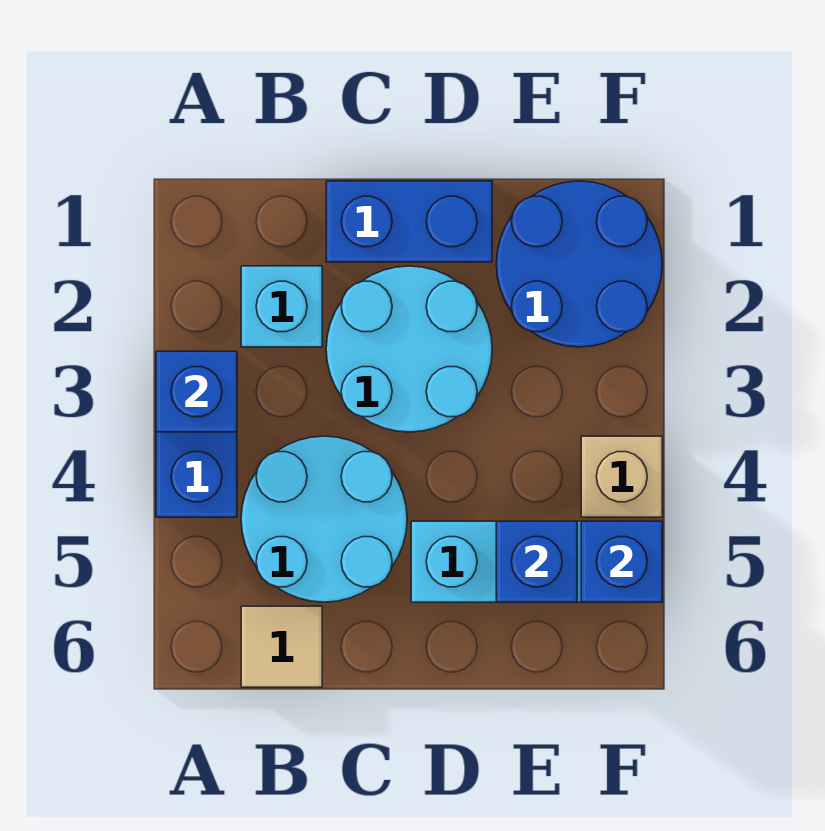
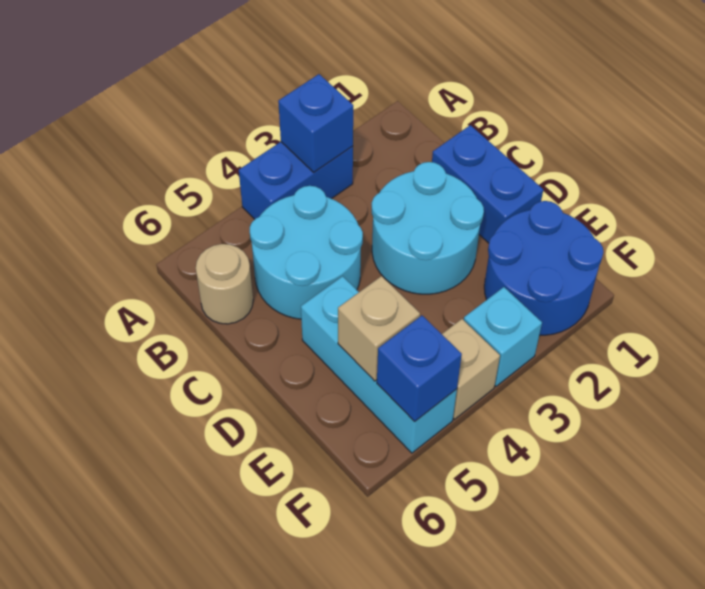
cyan brick B2 level 1 -> cyan brick F3 level 1
tan tile B6 level 1 -> tan round brick B6 level 1
blue brick E5 level 2 -> tan brick E5 level 2

